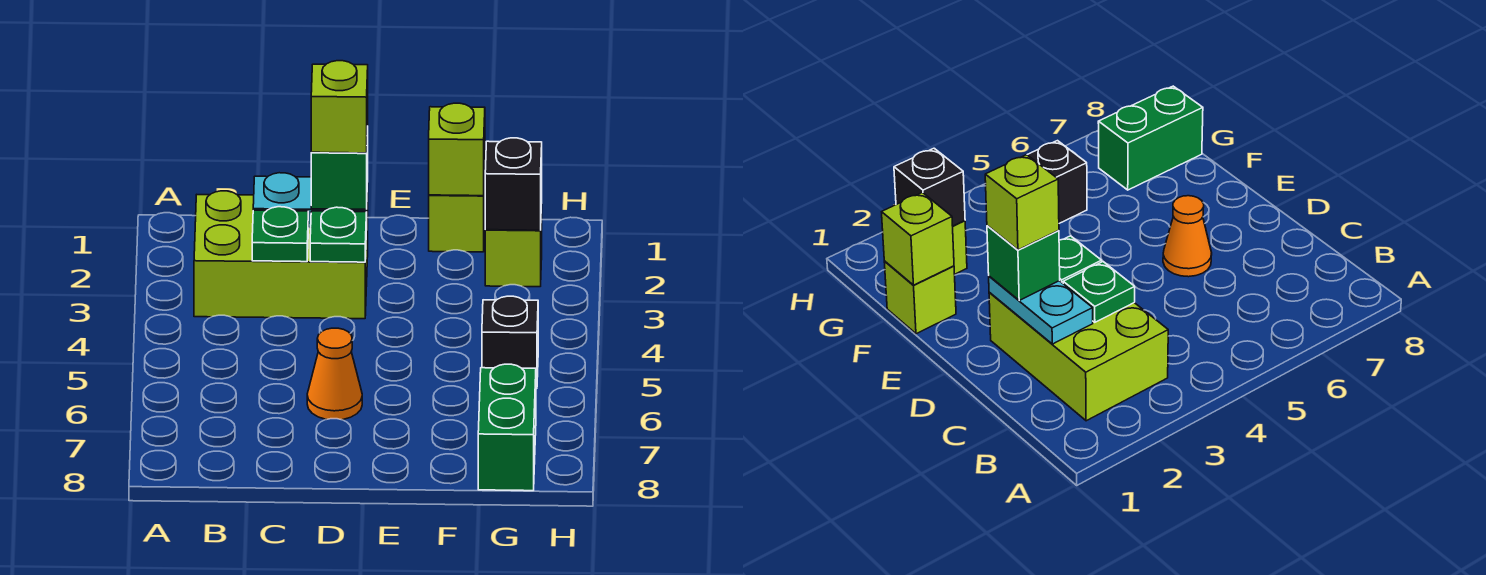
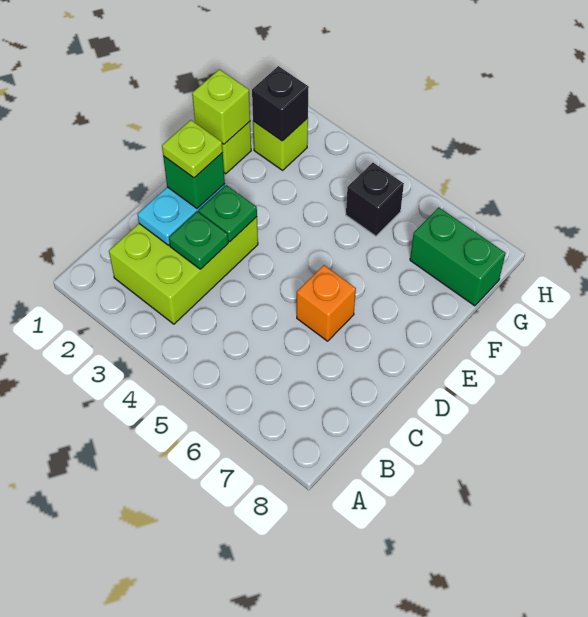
lime brick D2 level 4 -> lime plate D2 level 4
orange cone D6 level 1 -> orange brick D6 level 1

